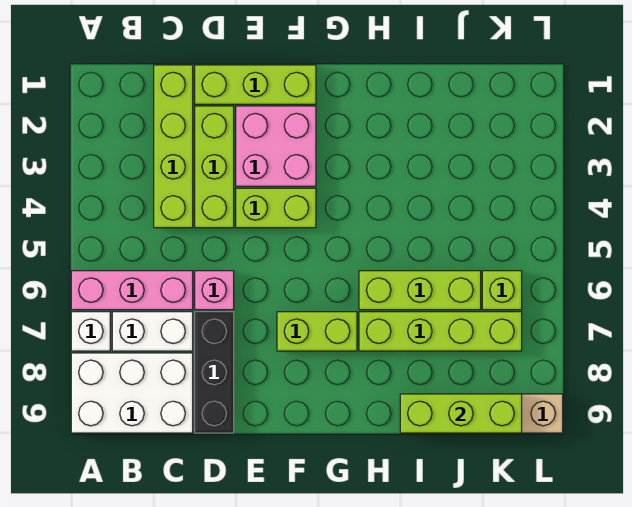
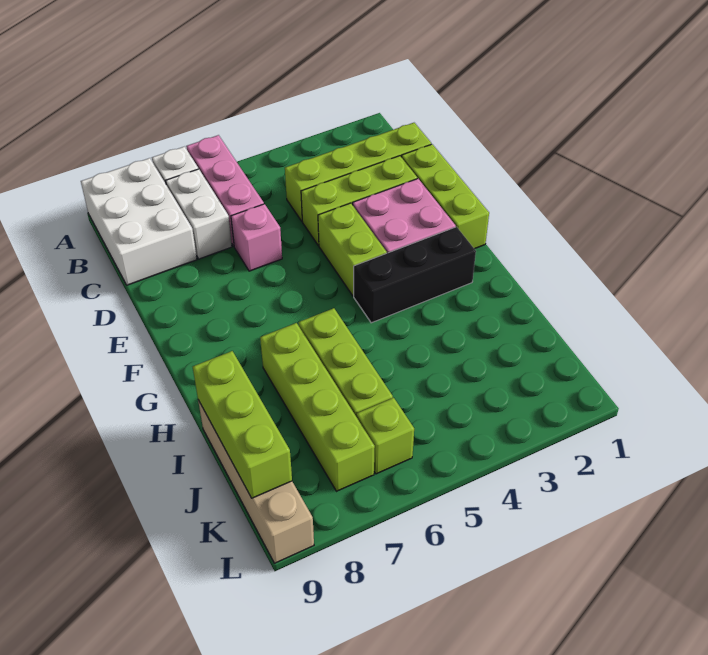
black brick D7:D9 level 1 -> black brick G2:G4 level 1
lime brick F7:G7 level 1 -> none

